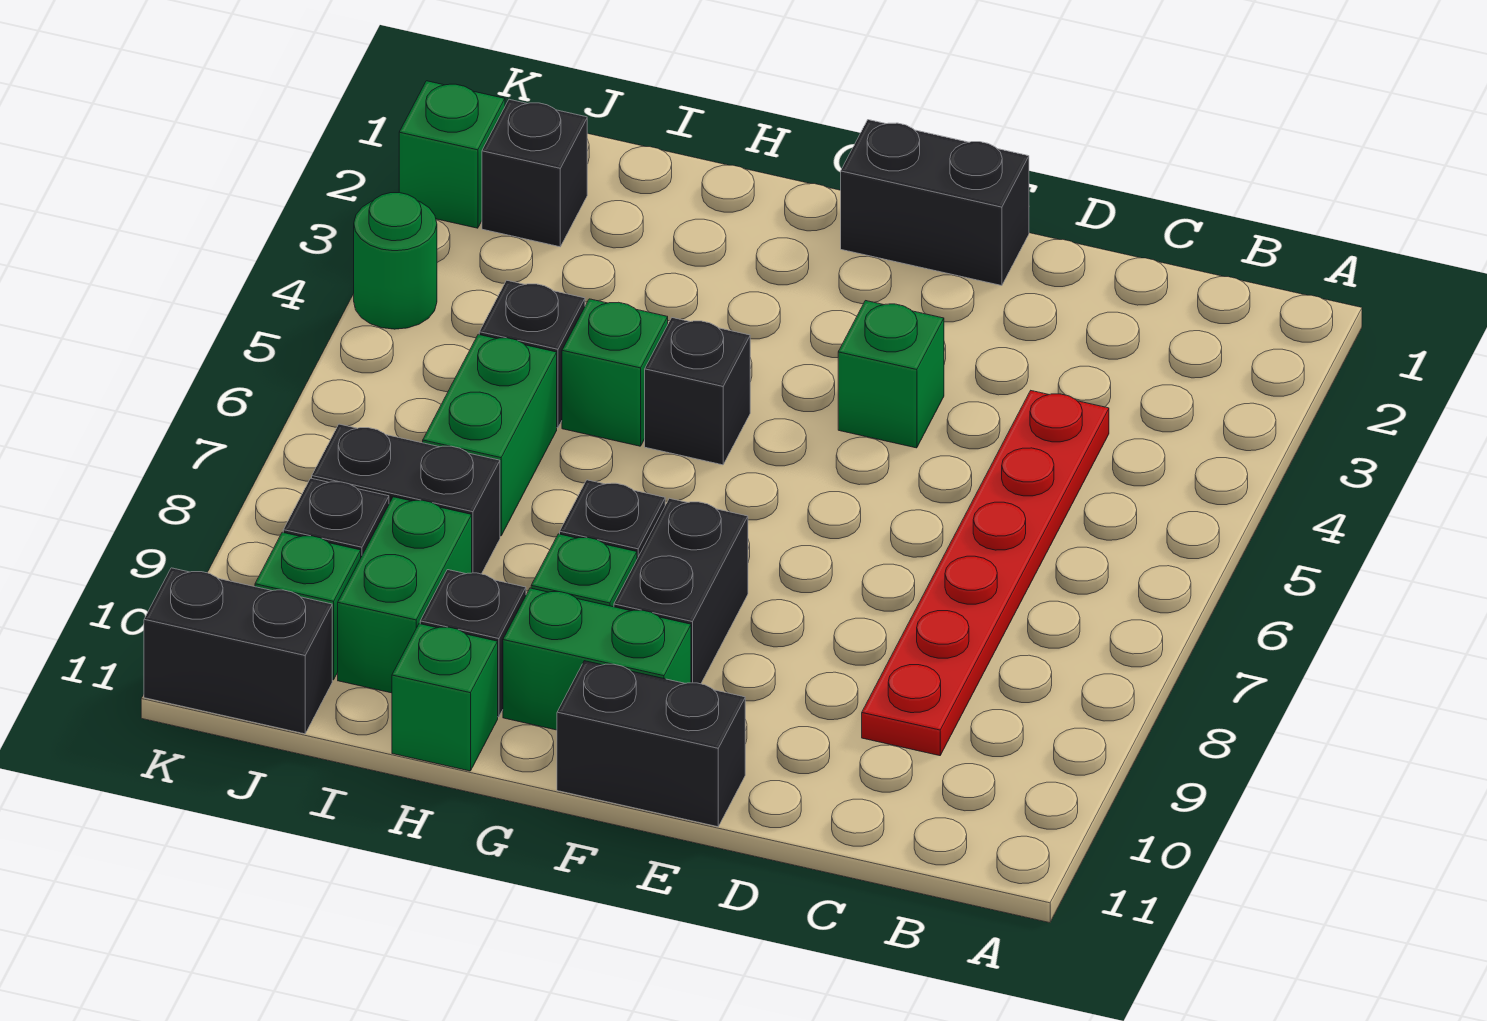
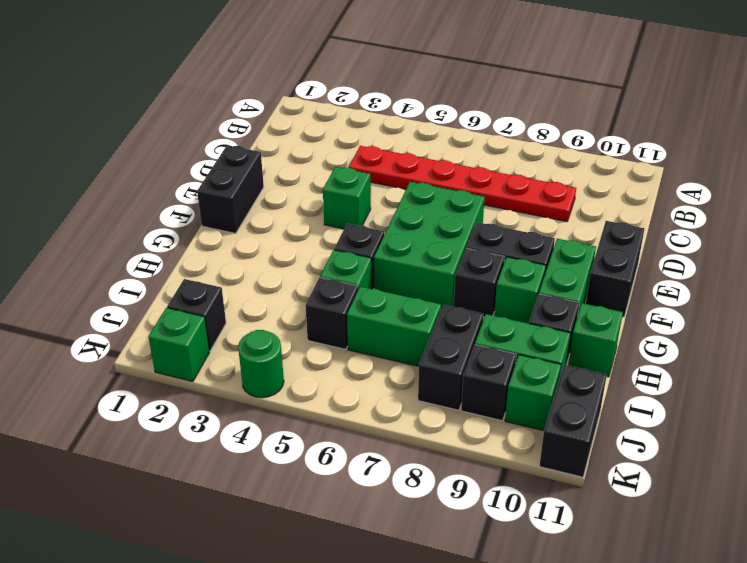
none -> green brick E6:G7 level 1

